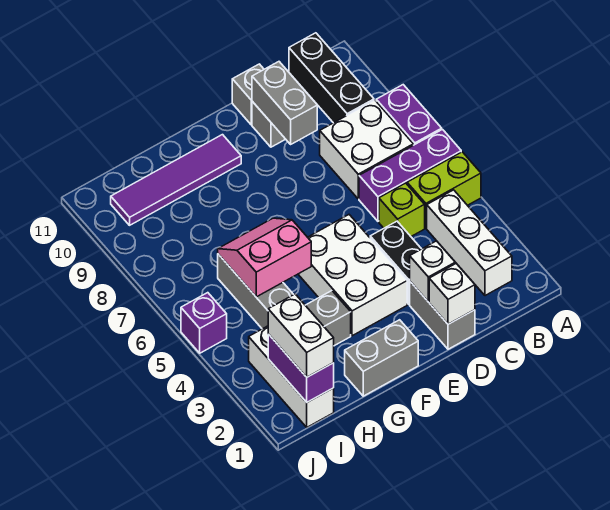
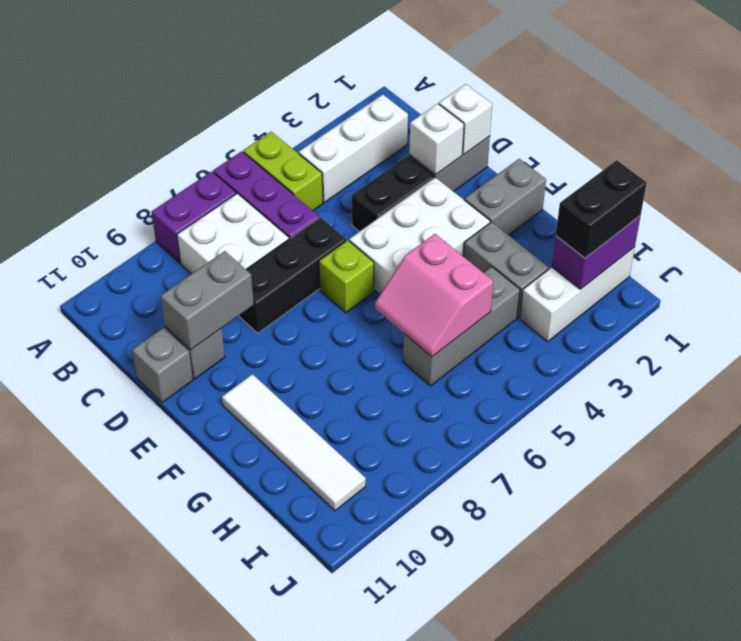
black brick B9:B11 level 1 -> black brick D6:D8 level 1
lime brick C5 level 1 -> lime brick E6 level 1
grey brick F1:G1 level 1 -> grey brick F1:F2 level 1
purple tile F10:I10 level 1 -> white tile F10:I10 level 1
white brick I1:I2 level 3 -> black brick I1:I2 level 3
purple brick J5 level 1 -> none

